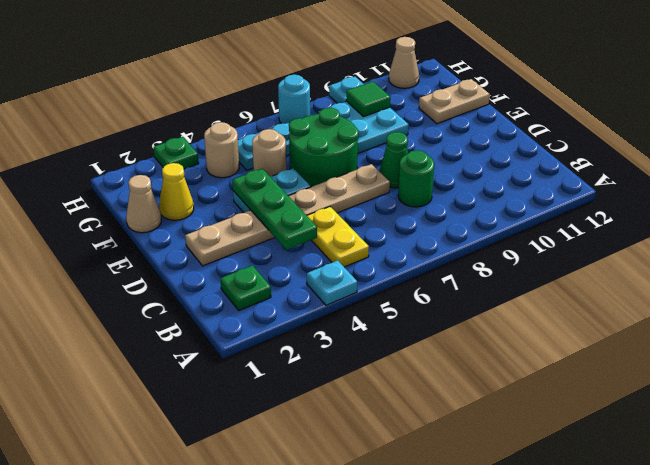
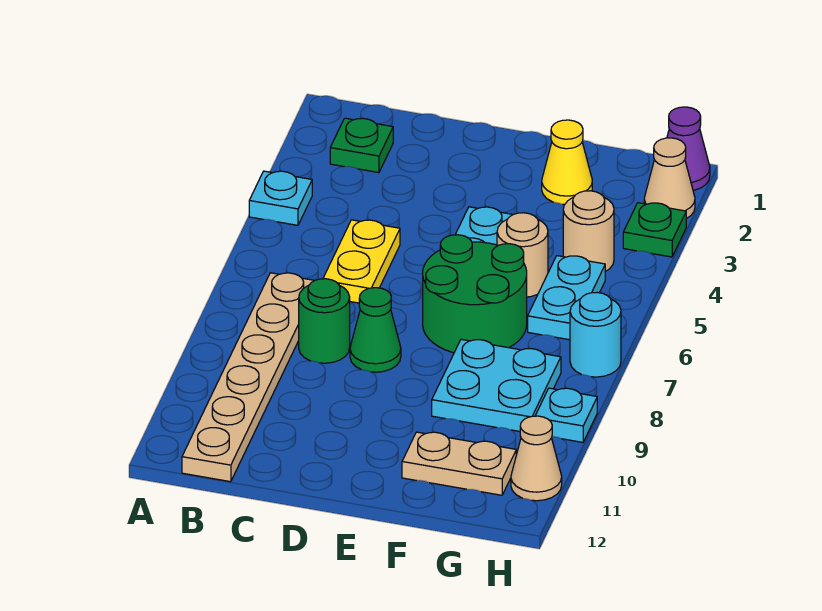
yellow plate B5:C5 level 1 -> yellow plate C5:C6 level 1
green plate C4:E4 level 2 -> none
tan plate D2:D7 level 1 -> tan plate B7:B12 level 1
tan cone F1 level 1 -> tan cone H2 level 1
tan plate F11:F12 level 1 -> tan plate F11:G11 level 1
green tile G9 level 2 -> none
none -> purple cone H1 level 1

